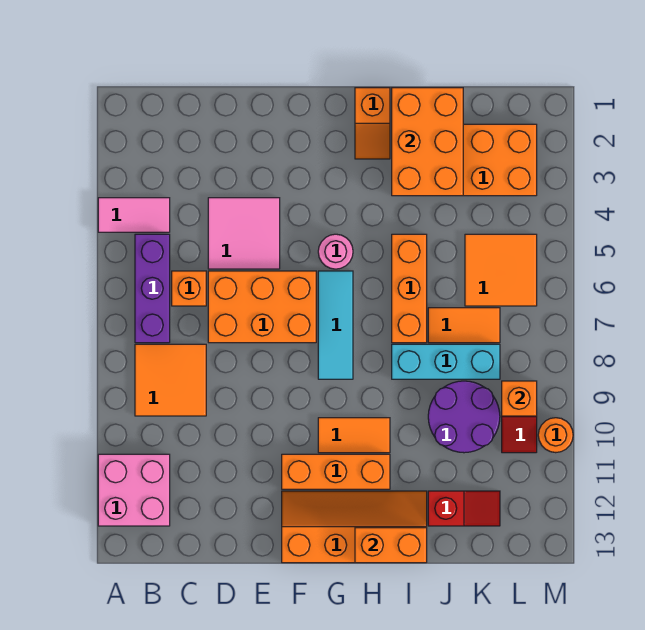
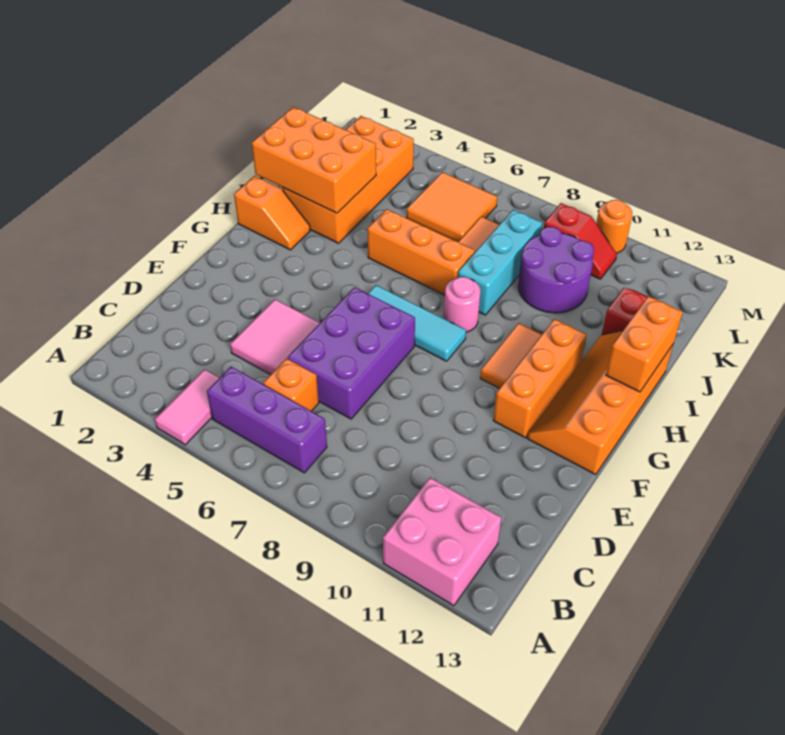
orange tile B8:C9 level 1 -> none
orange brick D6:F7 level 1 -> purple brick D6:F7 level 1
pink round brick G5 level 1 -> pink round brick H8 level 1
orange brick L9 level 2 -> none

